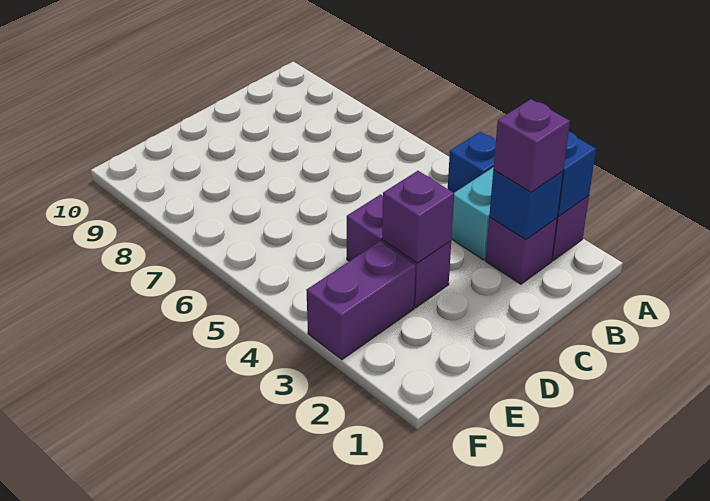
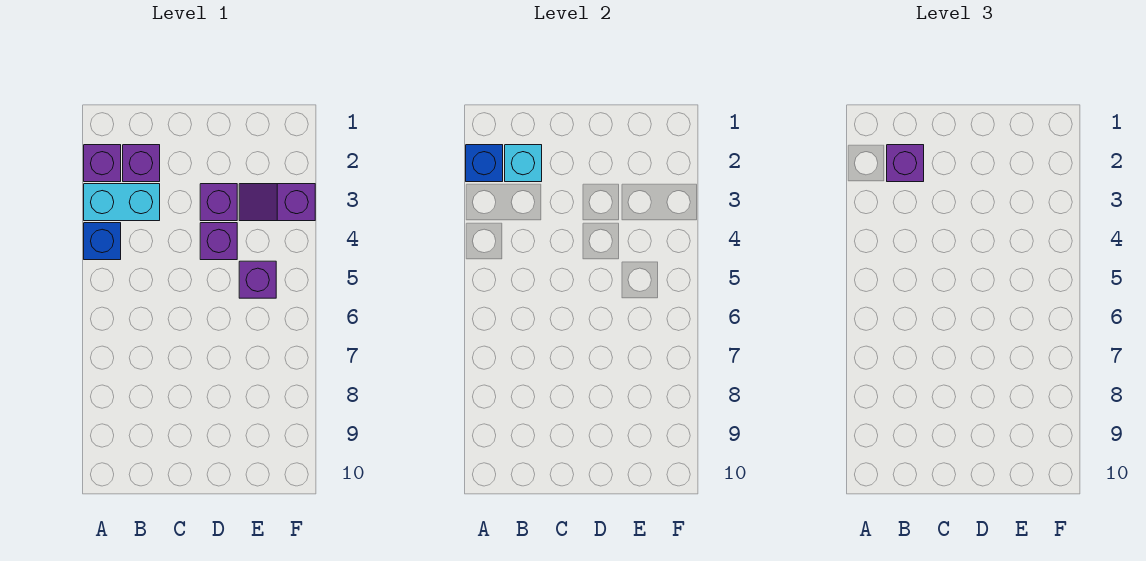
blue brick B2 level 2 -> cyan brick B2 level 2
purple brick D3 level 2 -> purple brick E5 level 1
purple brick E3:F3 level 1 -> purple slope E3:F3 level 1 top F

